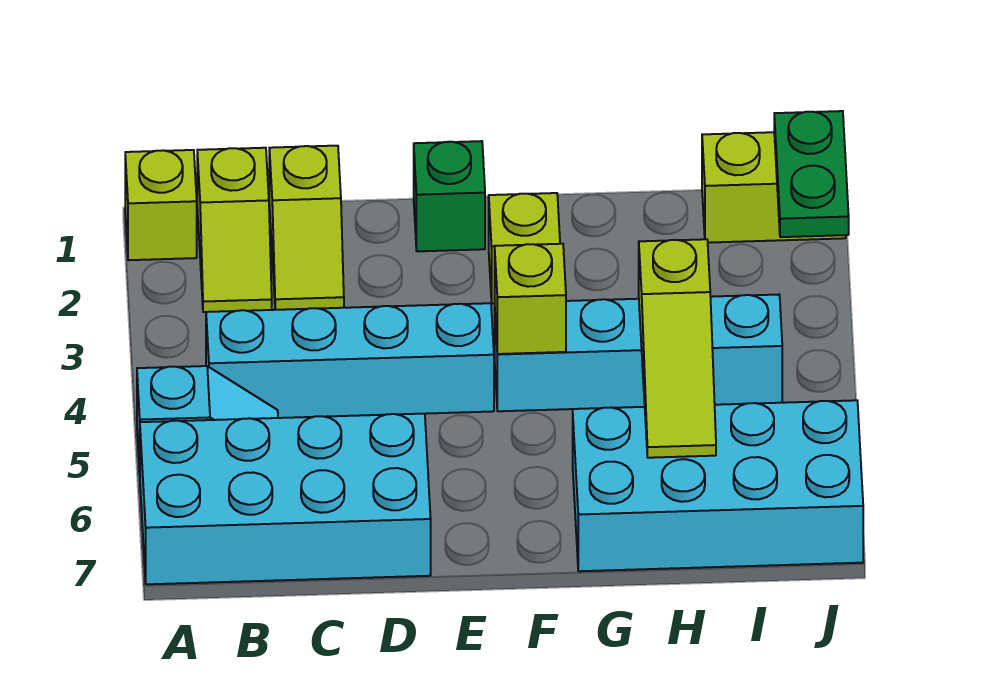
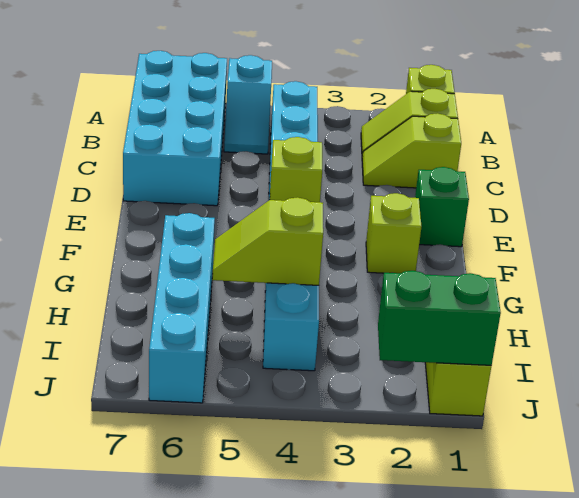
cyan brick G6:J7 level 1 -> cyan brick G6:J6 level 1
lime slope H4:H6 level 2 top 4 -> lime slope H4:H5 level 2 top 4
green plate J1:J2 level 2 -> green brick J1:J2 level 2

